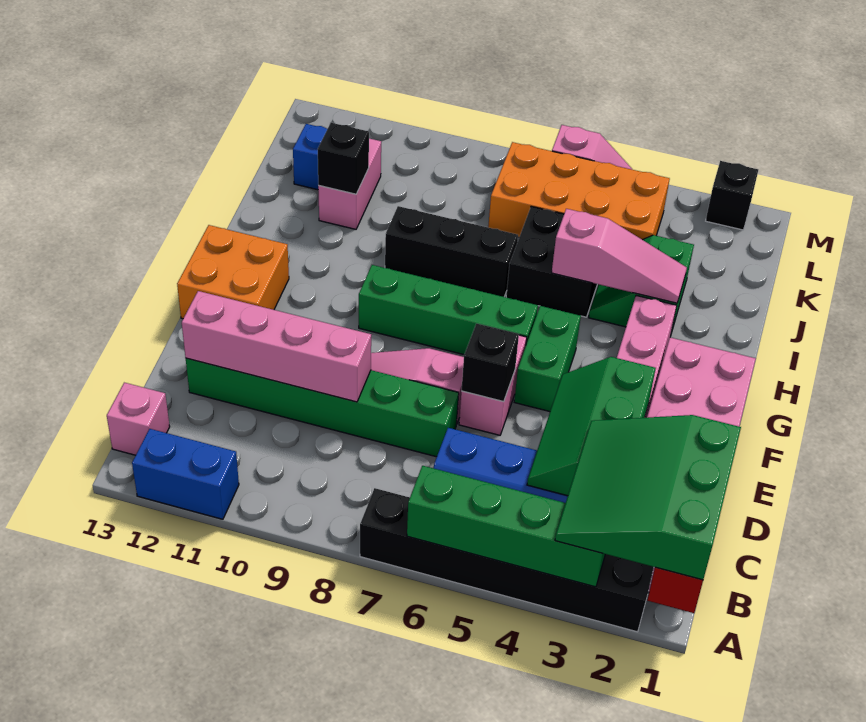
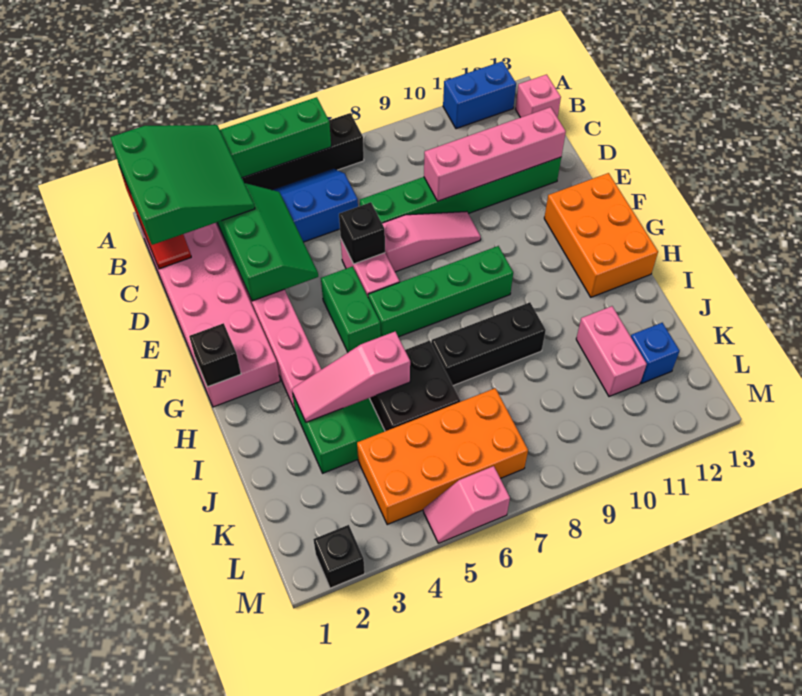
orange brick F12:G13 level 1 -> orange brick F12:H13 level 1
black brick J11 level 2 -> black brick G1 level 2

